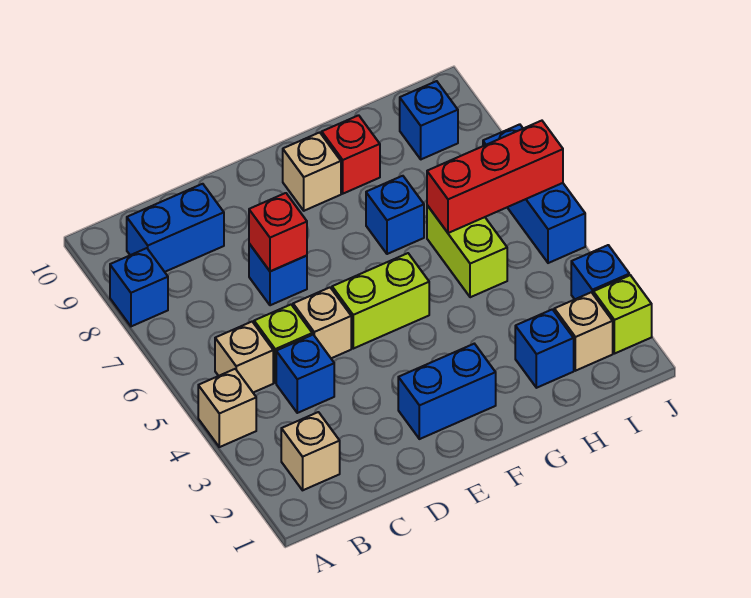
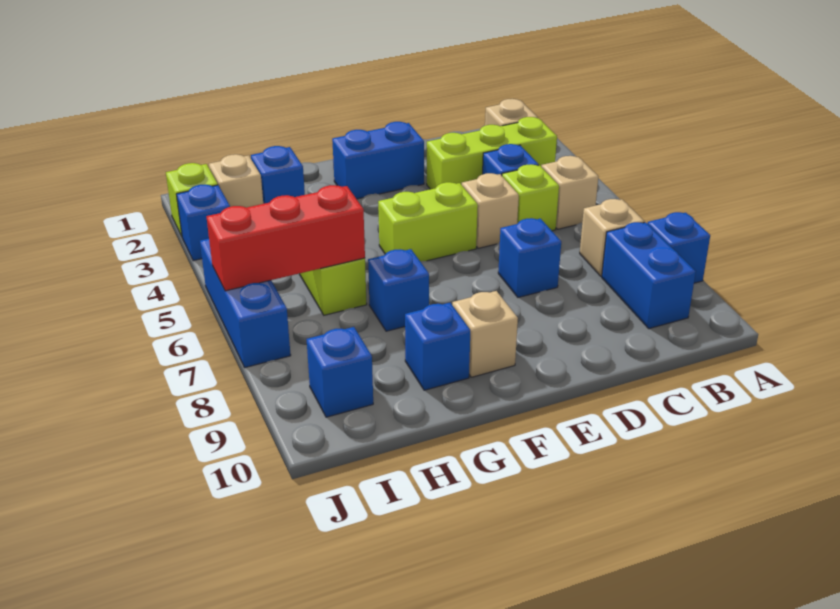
tan brick A4 level 1 -> tan brick B7 level 1
none -> lime brick B3:D3 level 1
blue brick B9:C9 level 1 -> blue brick B8:B9 level 1
red brick D7 level 2 -> none
red brick G9 level 1 -> blue brick G9 level 1

